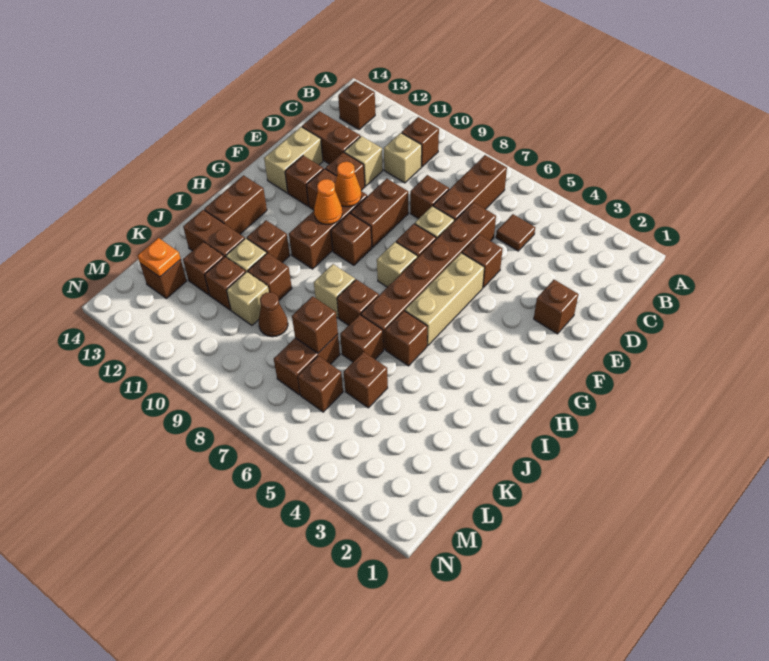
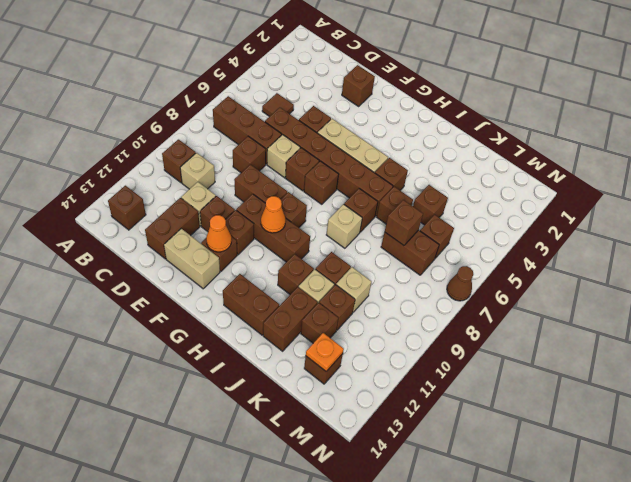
orange cone F10 level 2 -> orange cone F12 level 2
tan brick G7 level 1 -> brown brick G7 level 1
brown cone K9 level 1 -> brown cone N7 level 1

